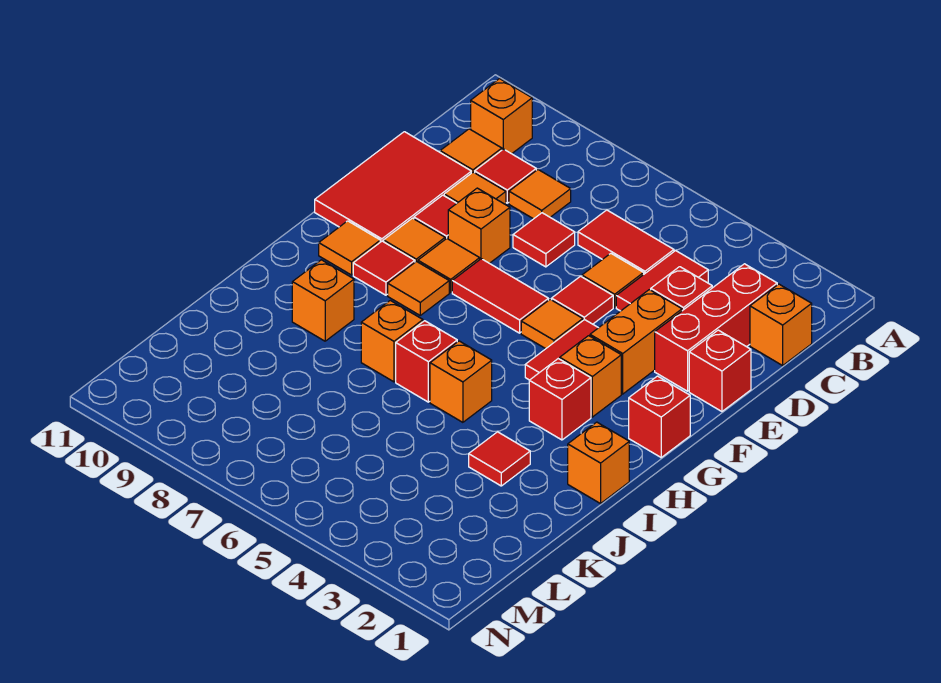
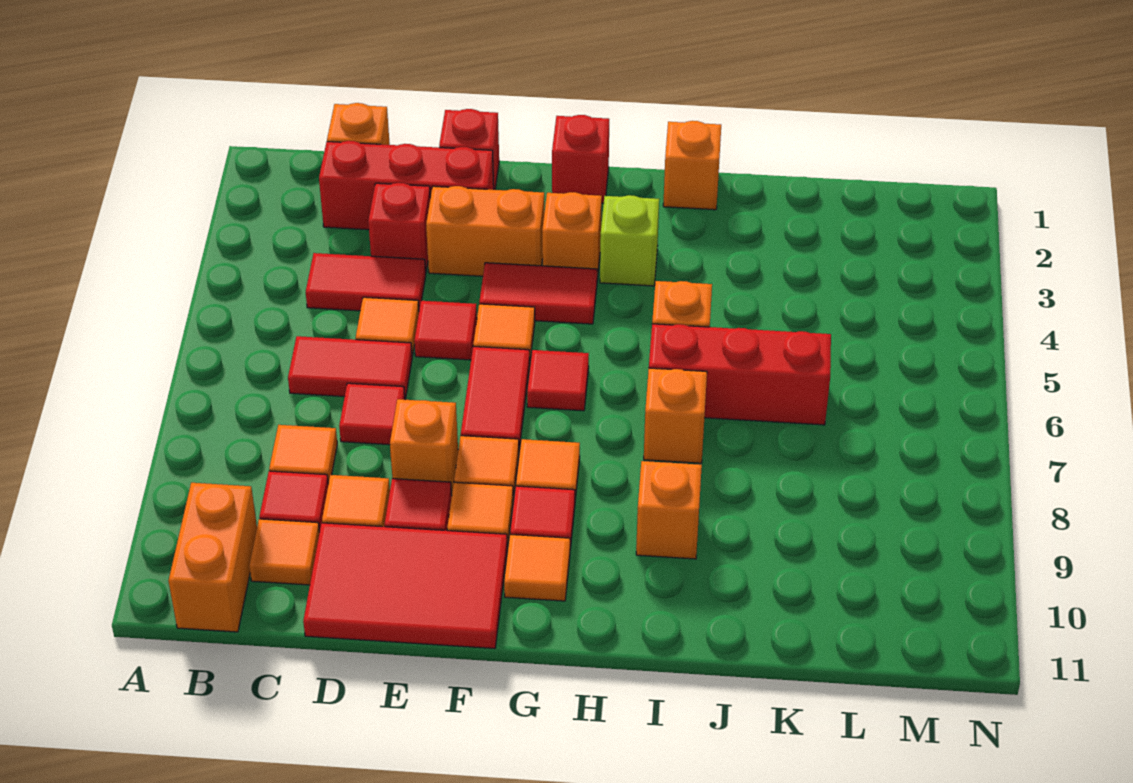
orange brick B10 level 1 -> orange brick B10:B11 level 1
red tile C5:C6 level 1 -> red tile C6:D6 level 1
red brick H3 level 1 -> lime brick H3 level 1
red brick I6 level 1 -> red brick I6:K6 level 1
red tile J3 level 1 -> red tile G6 level 1

